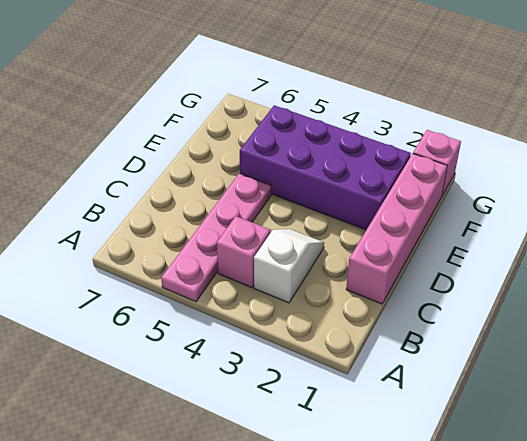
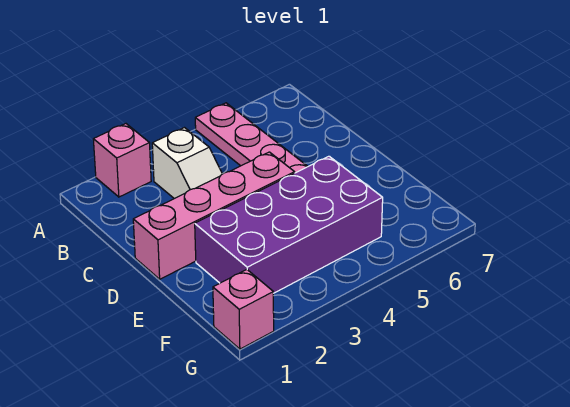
pink brick B4 level 1 -> pink brick A2 level 1
pink brick C1:F1 level 1 -> pink brick D1:D4 level 1

